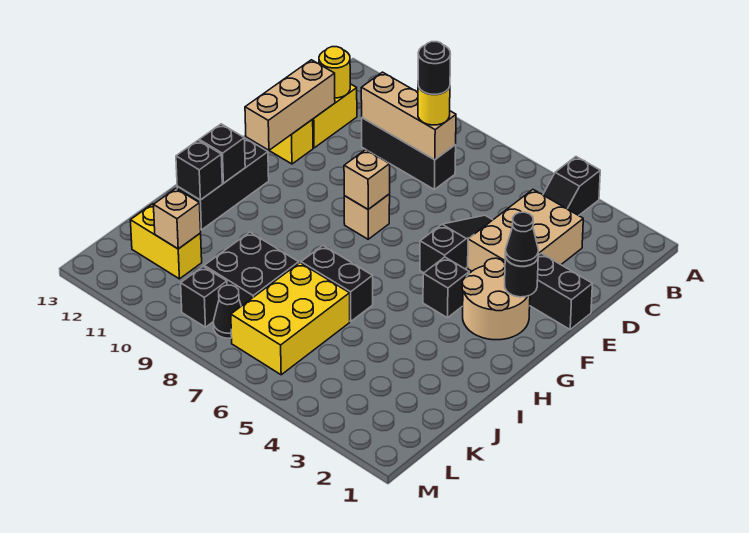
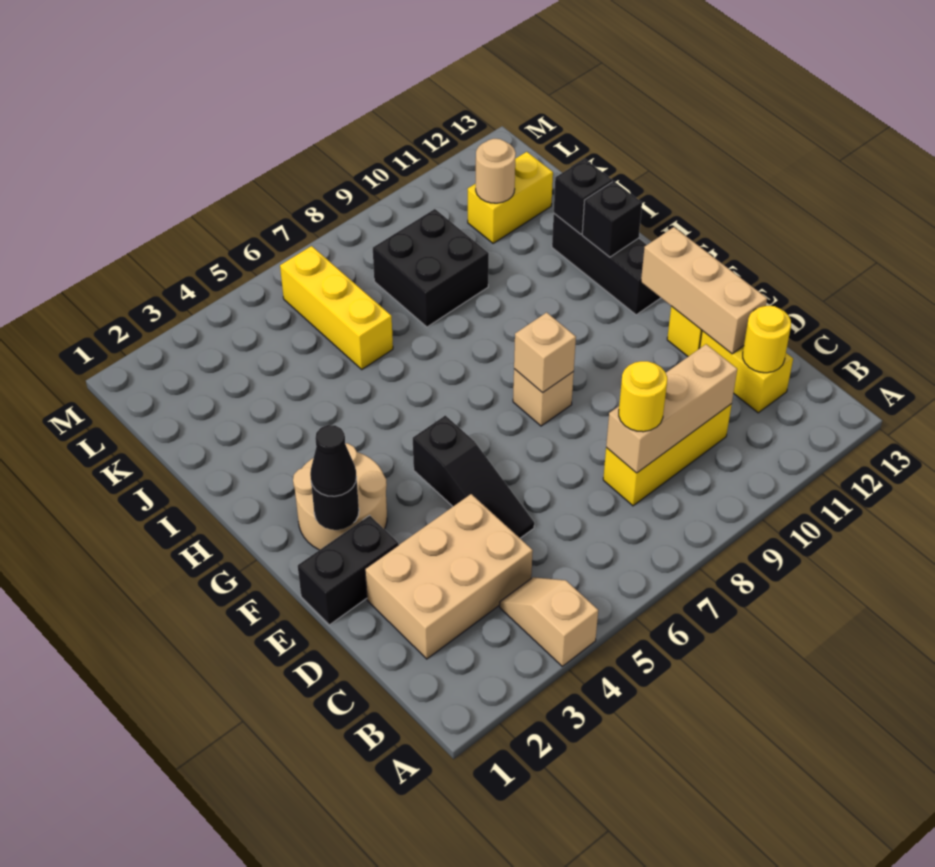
black slope A4:B4 level 1 top A -> tan slope A4:B4 level 1 top A
tan brick C3:E4 level 1 -> tan brick C2:D4 level 1
black brick C8:C10 level 1 -> yellow brick C8:C10 level 1
black round brick C8 level 4 -> none
black brick G4 level 1 -> none
black brick I6:I7 level 1 -> none
yellow brick J6:L7 level 1 -> yellow brick J6:L6 level 1
tan brick K11 level 2 -> tan round brick K11 level 2
black cone L8 level 1 -> none
black brick L9 level 1 -> none

